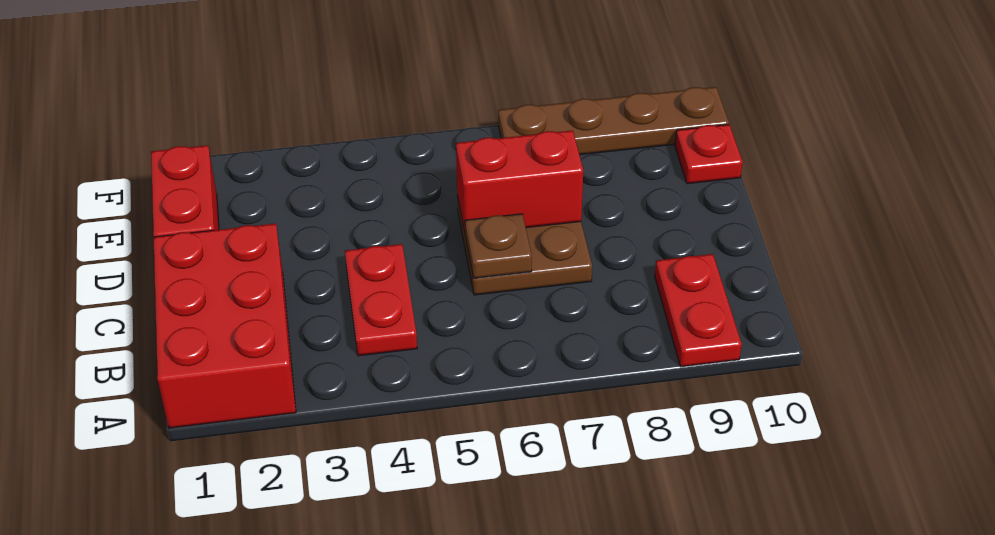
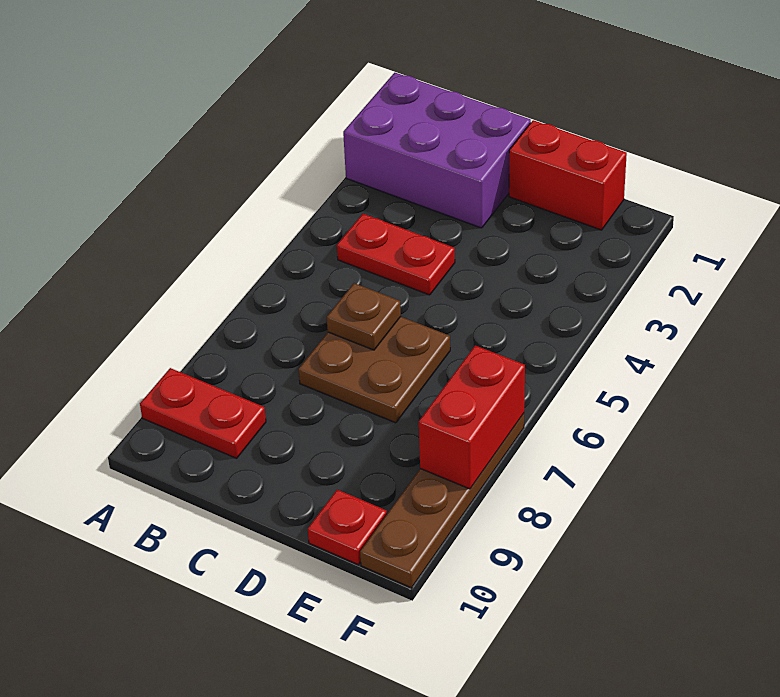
red brick A1:C2 level 1 -> purple brick A1:C2 level 1
red brick D6:D7 level 2 -> red brick F7:F8 level 2

